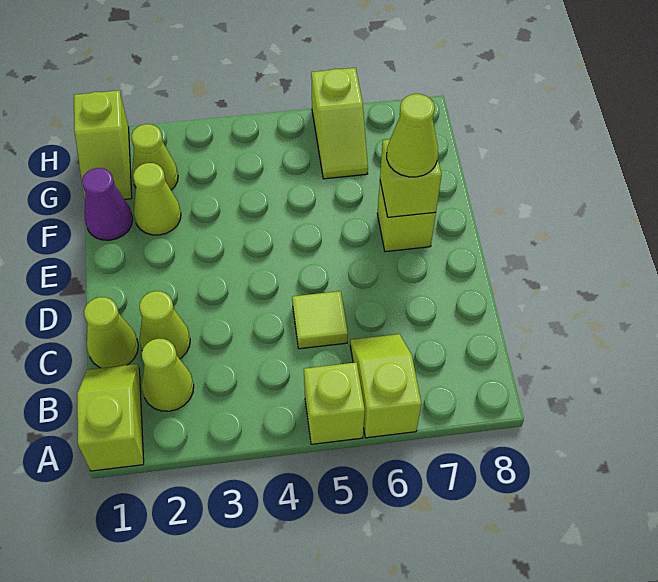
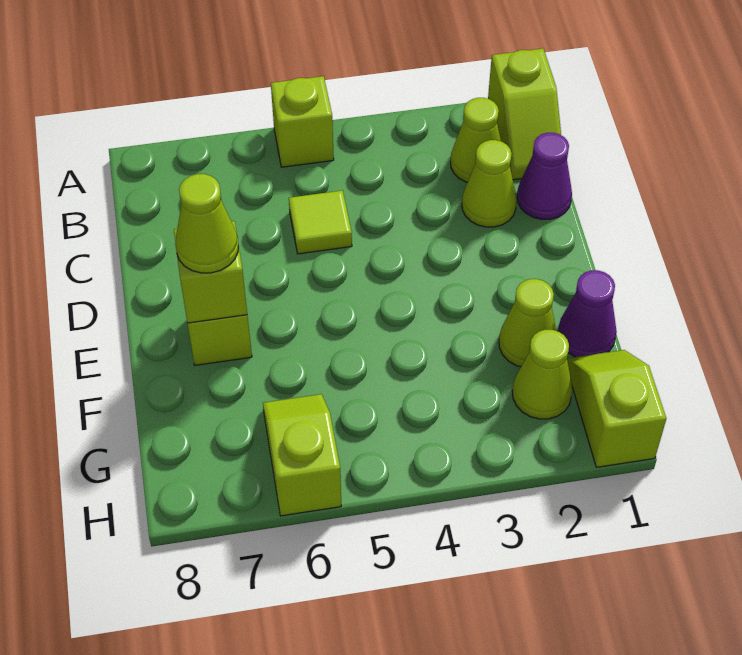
lime slope A6:B6 level 1 top A -> none
lime cone C1 level 1 -> purple cone C1 level 1

